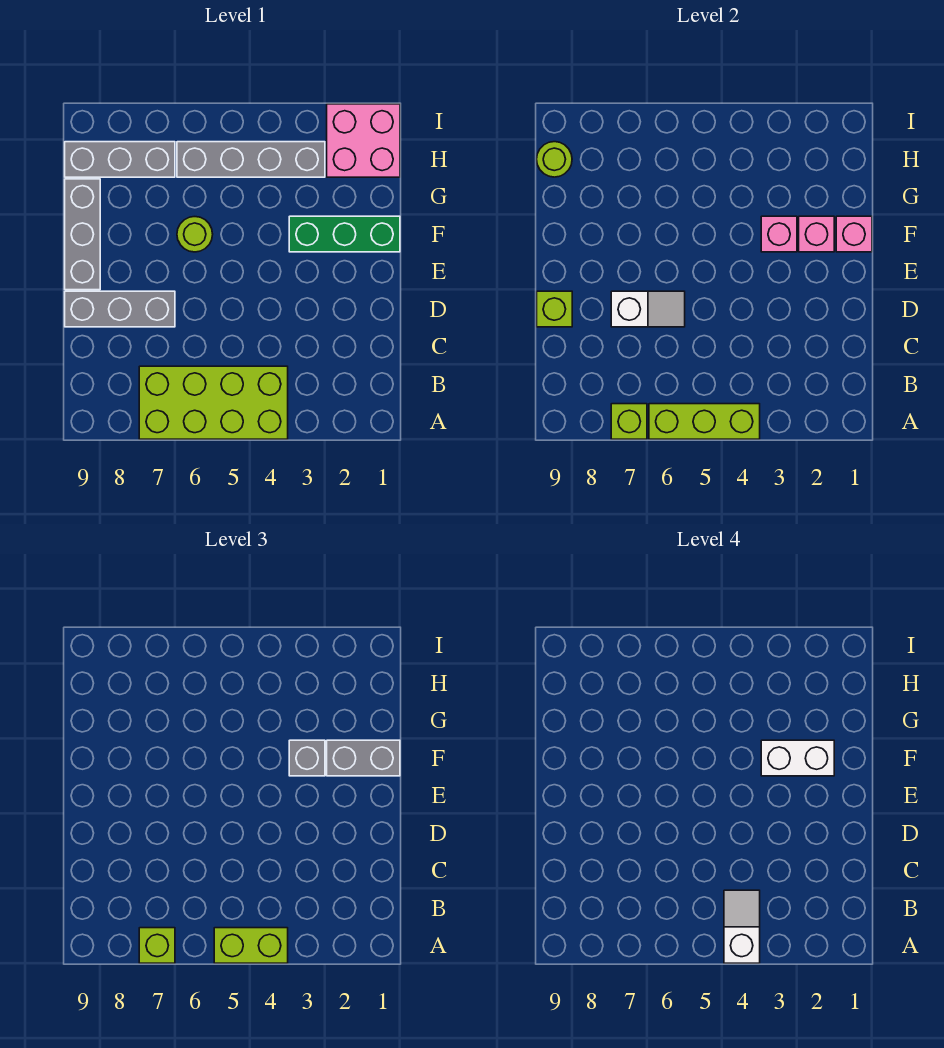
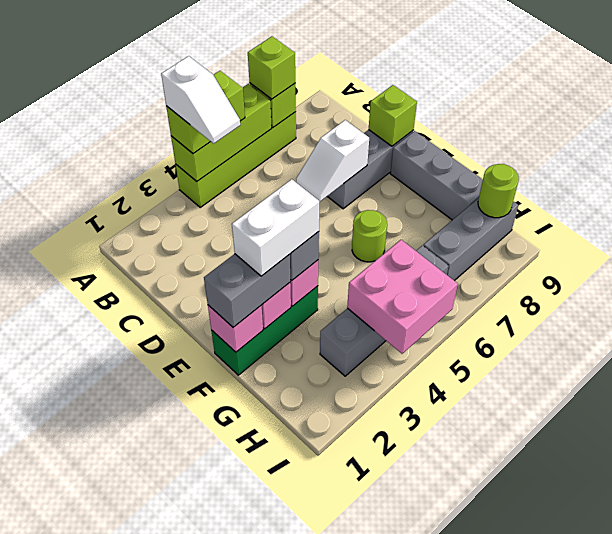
lime brick A4:B7 level 1 -> lime brick A4:A7 level 1
pink brick H1:I2 level 1 -> pink brick H4:I5 level 2

